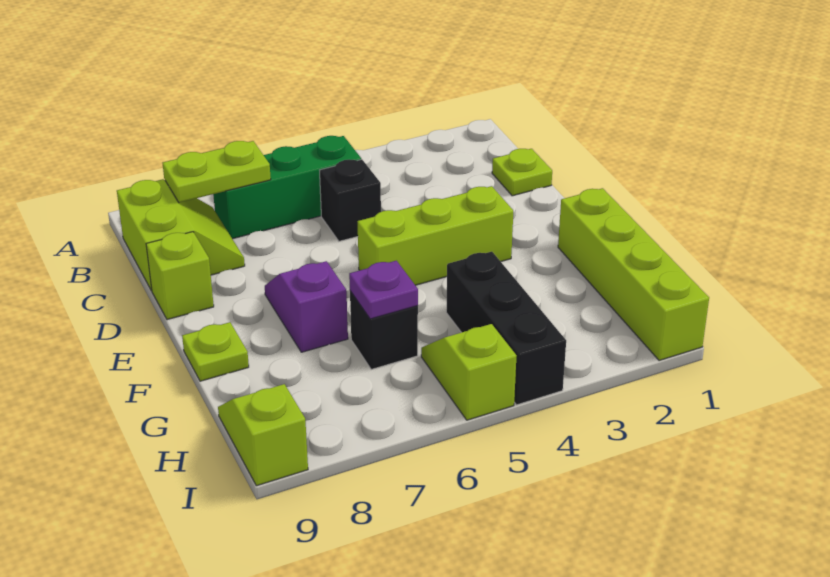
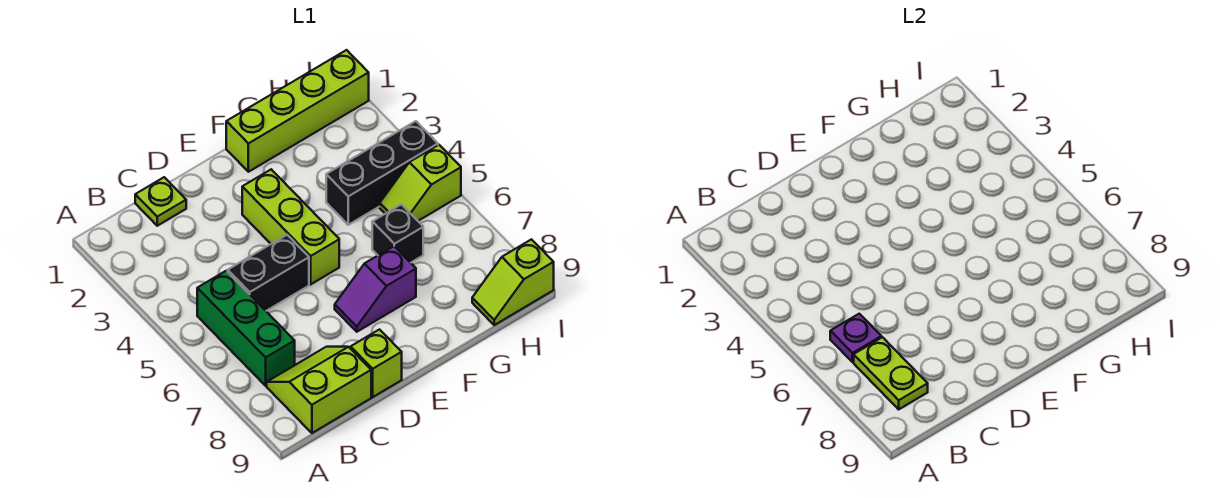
black brick C5 level 1 -> black brick C5:D5 level 1
lime plate F9 level 1 -> none
purple plate G6 level 2 -> purple plate B6 level 2

